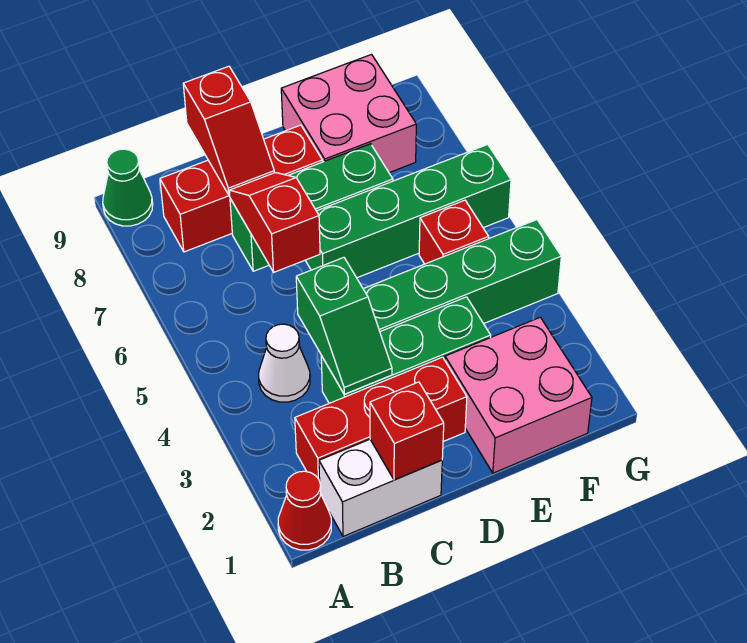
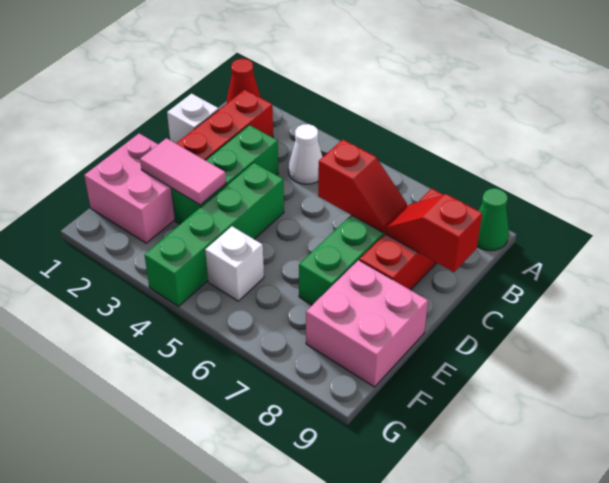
white brick B1:C1 level 1 -> white brick C1 level 1
red brick C1 level 2 -> none
green slope C3:C4 level 2 top 4 -> none
green brick D6:G6 level 1 -> none
none -> pink tile E2:E3 level 2
red brick F5 level 1 -> white brick F5 level 1

